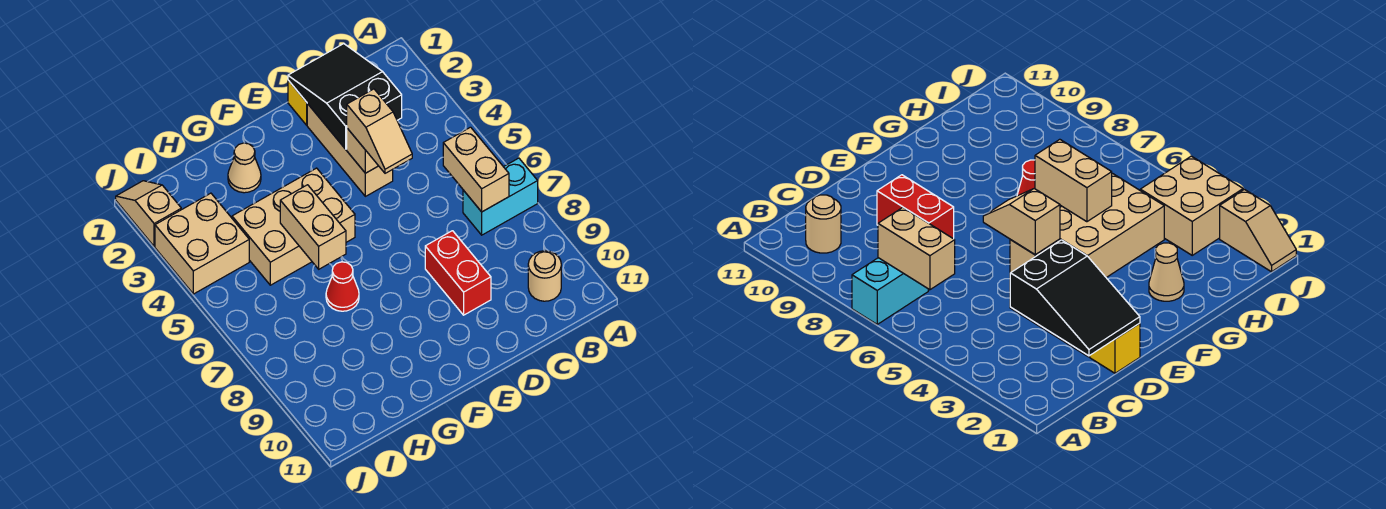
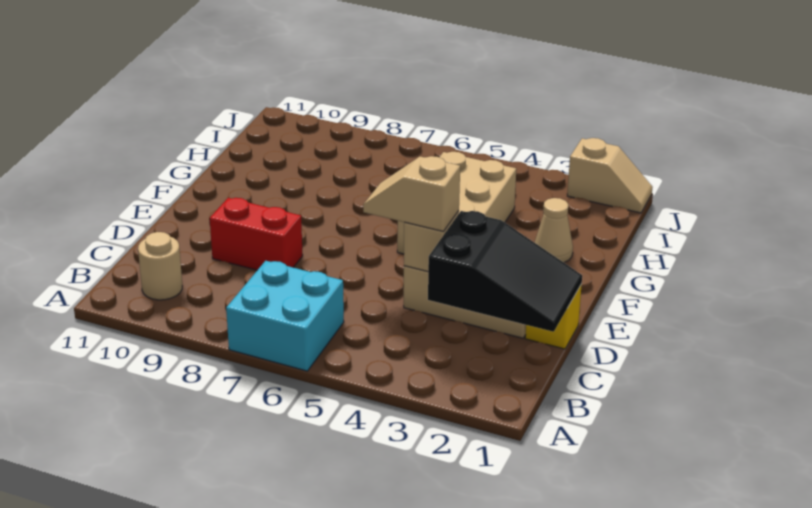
cyan brick A7:B7 level 1 -> cyan brick A6:B7 level 1
tan brick B6:B7 level 2 -> none
tan brick G5:G6 level 2 -> none
red cone G7 level 1 -> none
tan brick I3:J4 level 1 -> none

